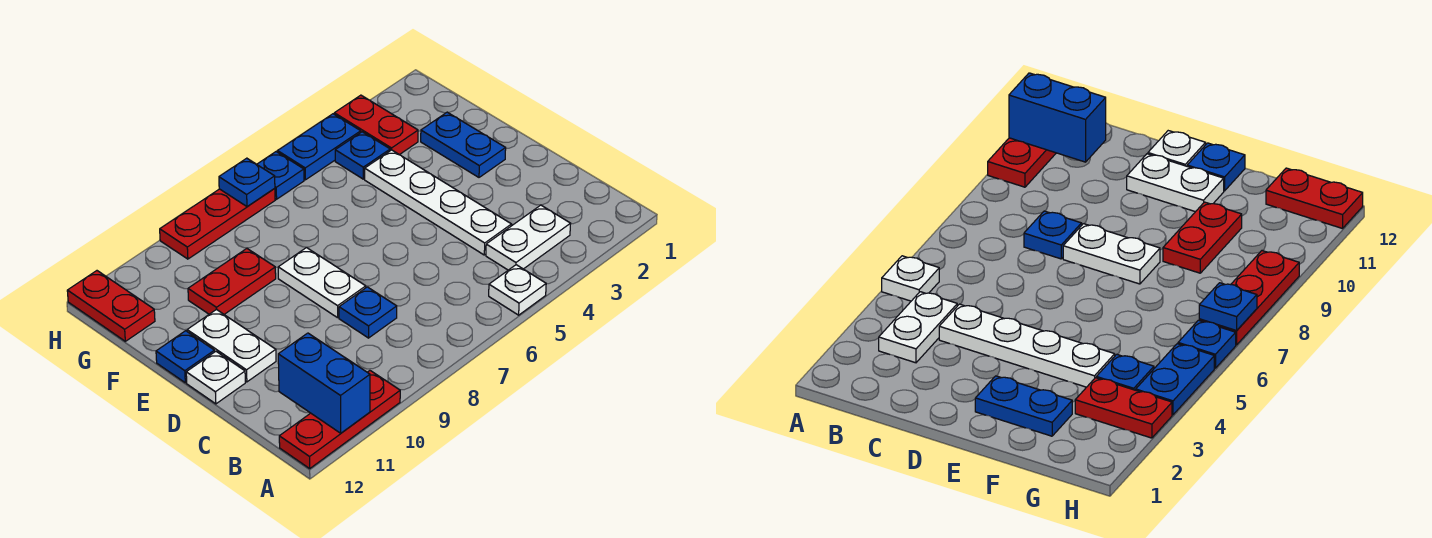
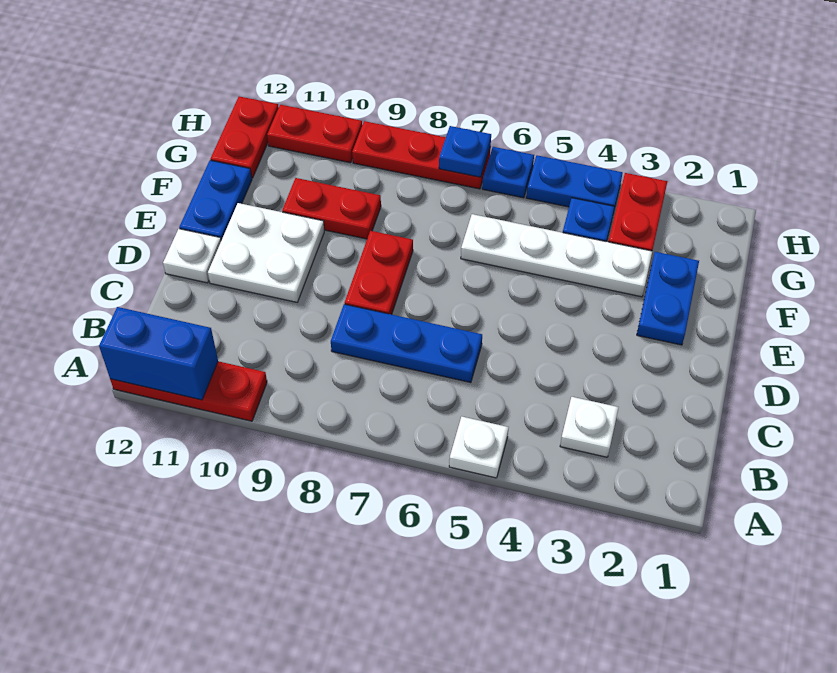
blue brick A11:B11 level 2 -> blue brick A11:A12 level 2
white plate B3:B4 level 1 -> white plate B3 level 1
white plate C4:F4 level 1 -> white plate F3:F6 level 1
blue plate C8 level 1 -> blue plate C6:C8 level 1
white plate D8:E8 level 1 -> red plate D8:E8 level 1
white plate D11:E11 level 1 -> white plate D10:E11 level 1
blue plate E12 level 1 -> blue plate E12:F12 level 1
none -> red plate H10:H11 level 1

